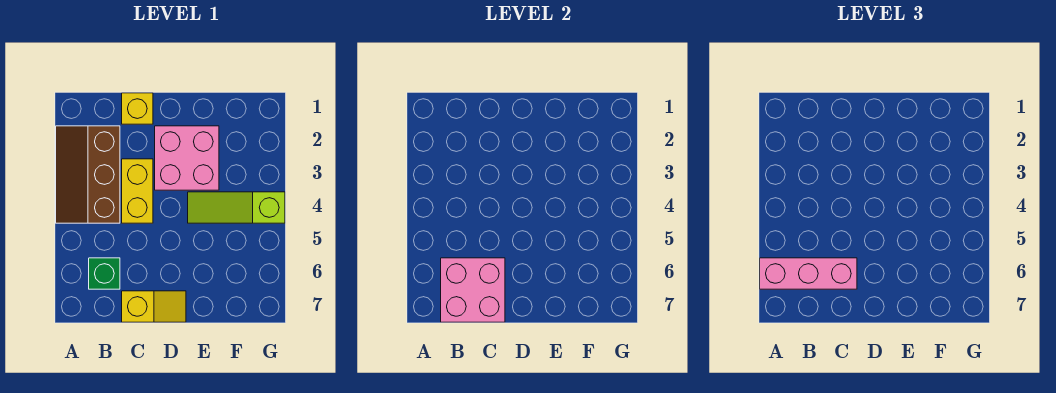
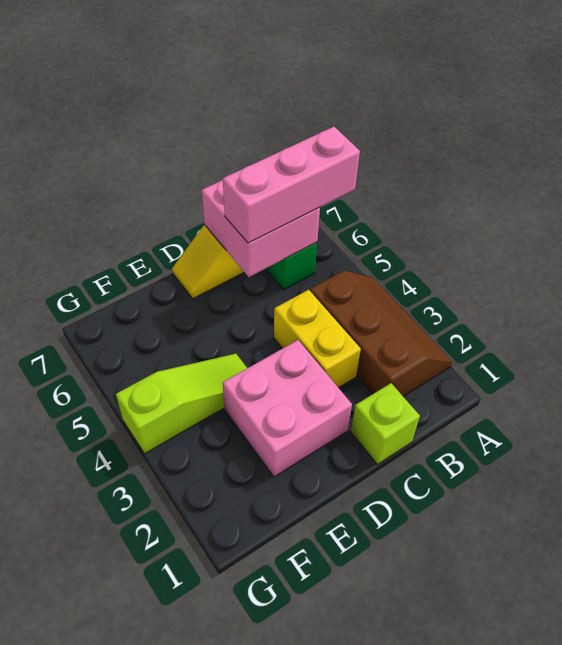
yellow brick C1 level 1 -> lime brick C1 level 1

